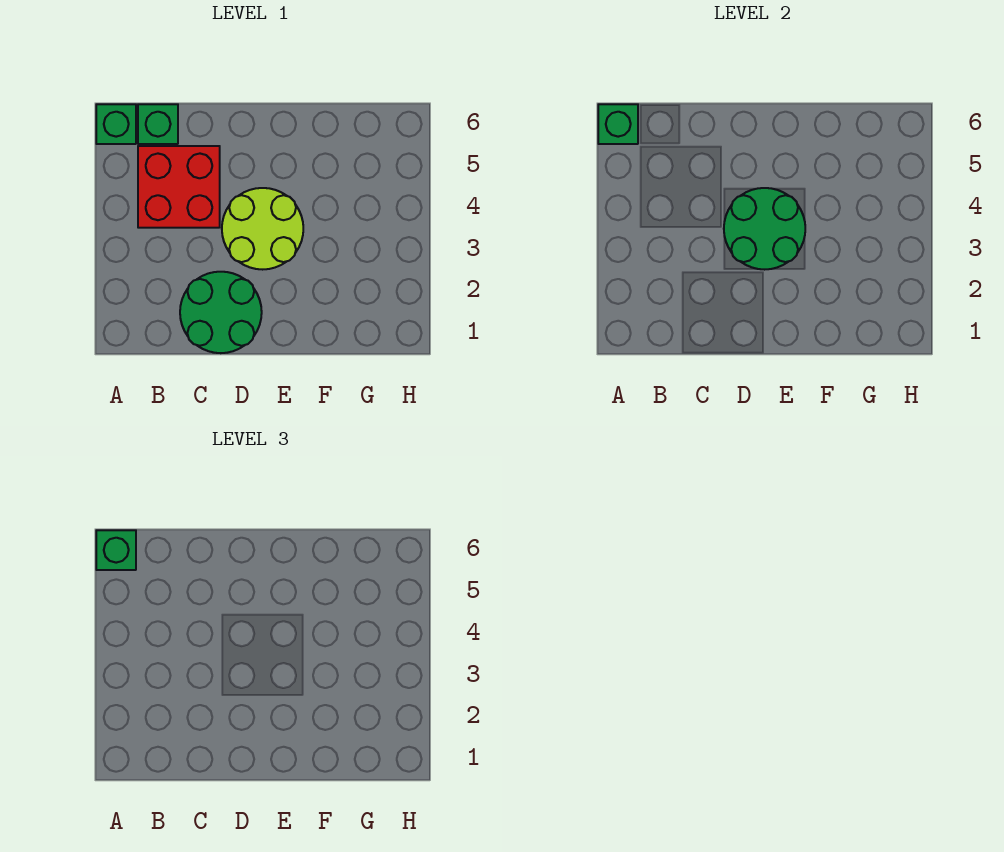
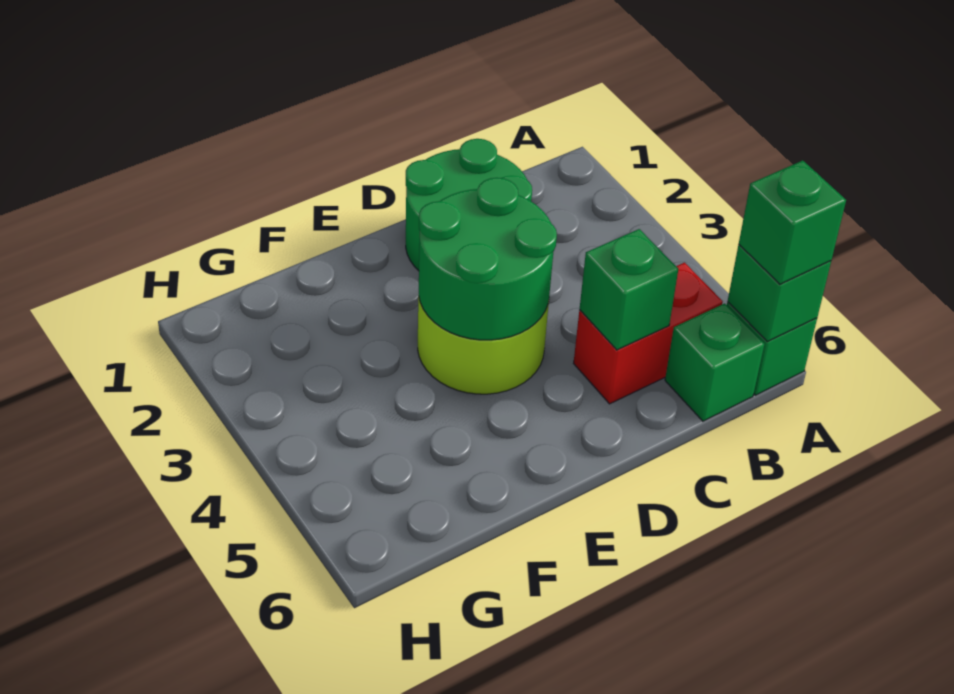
red brick B4:C5 level 1 -> red brick B5:C5 level 1
none -> green brick C5 level 2

